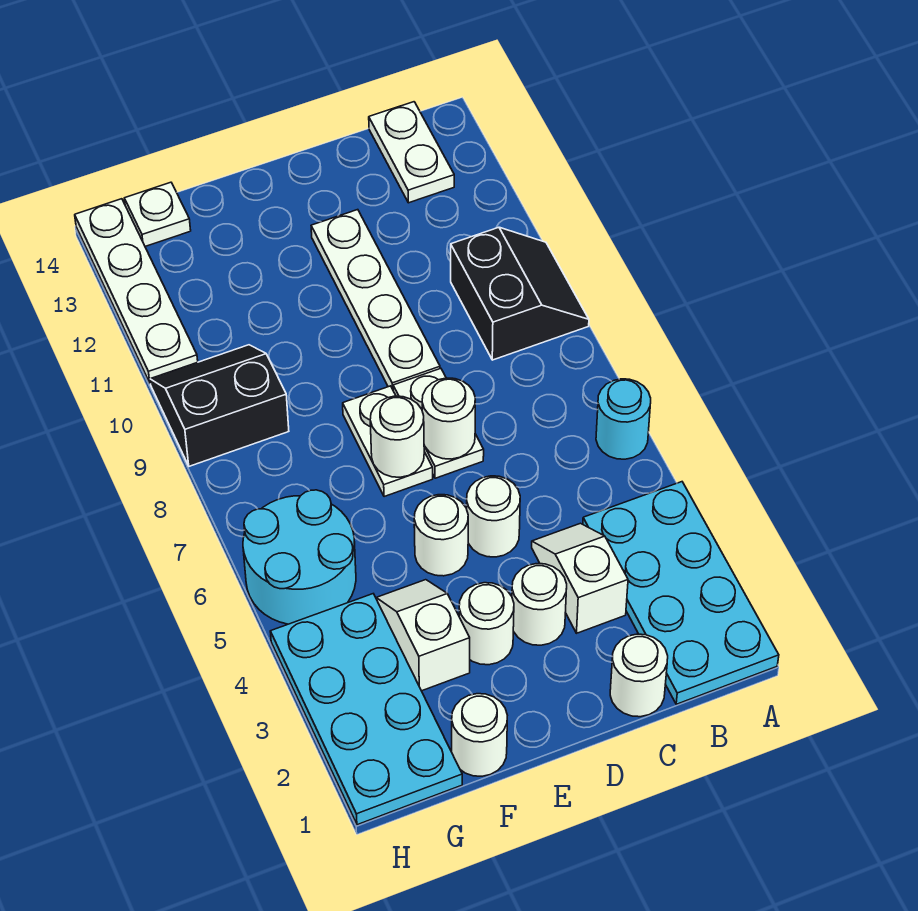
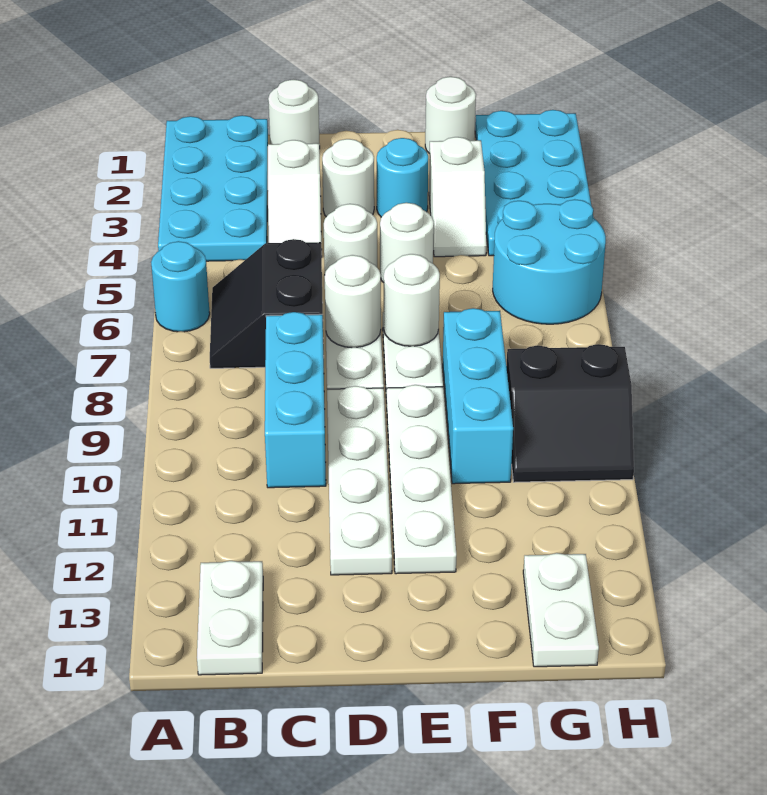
black slope A9:B10 level 1 top B -> black slope B6:C7 level 1 top C
none -> cyan brick C8:C10 level 1
white round brick E3 level 1 -> cyan round brick E3 level 1
none -> cyan brick F8:F10 level 1
white plate G14 level 1 -> white plate G13:G14 level 1
white plate H11:H14 level 1 -> white plate E9:E12 level 1

